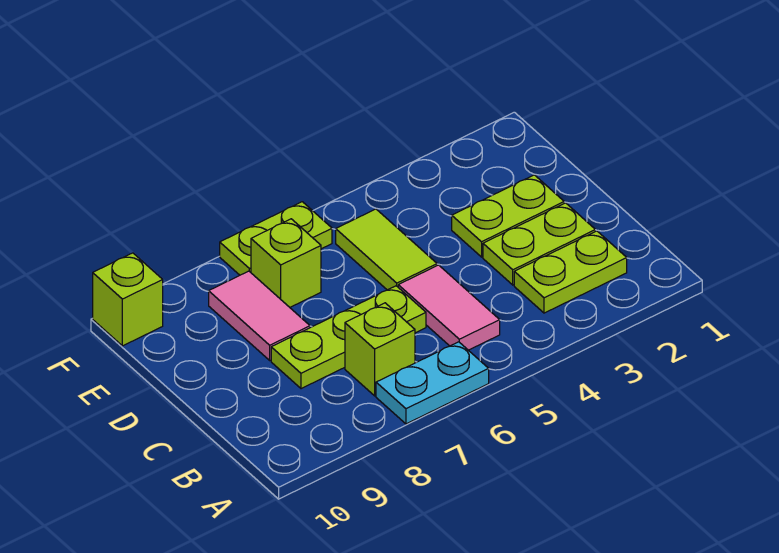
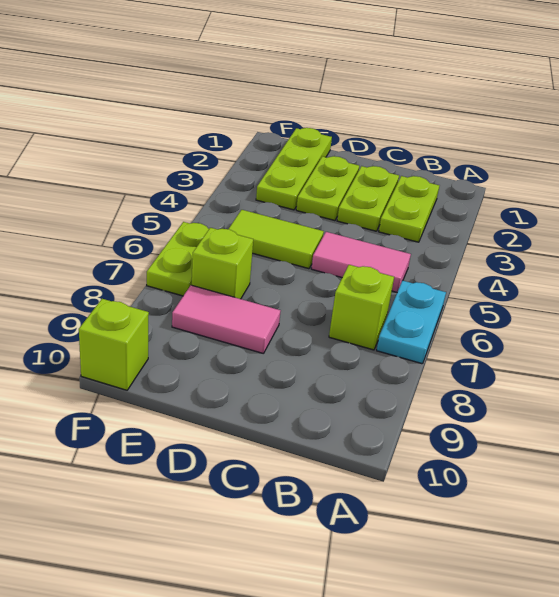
lime plate C6:C8 level 1 -> lime plate E1:E3 level 1

